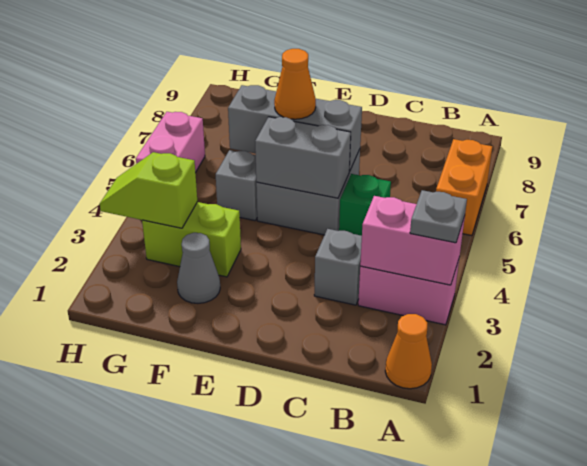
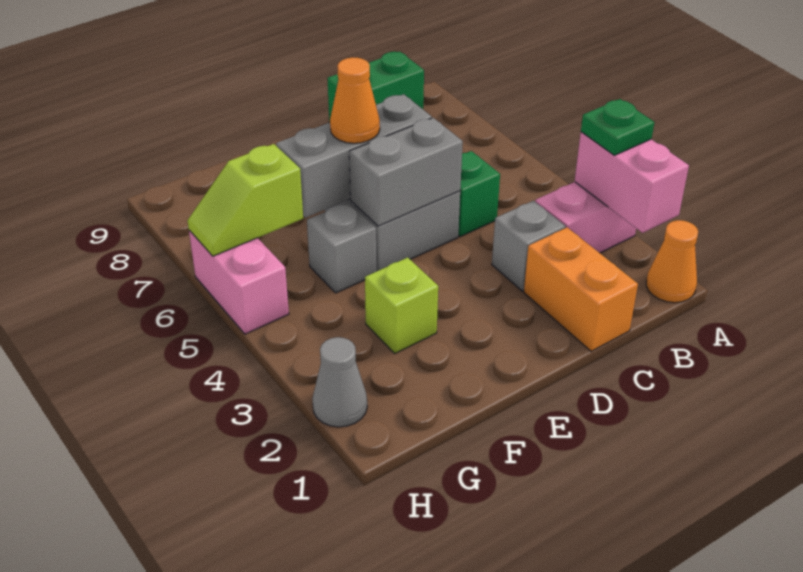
pink brick A3:B3 level 2 -> pink brick A2:A3 level 2
grey plate A3 level 3 -> green plate A3 level 3
orange brick A6:A7 level 1 -> orange brick C1:C2 level 1
none -> green brick B9:C9 level 1
grey cone F2 level 1 -> grey cone H2 level 1
lime brick F3:G3 level 1 -> lime brick F3 level 1
lime slope G3:H3 level 2 top G -> lime slope G6:H6 level 2 top G

